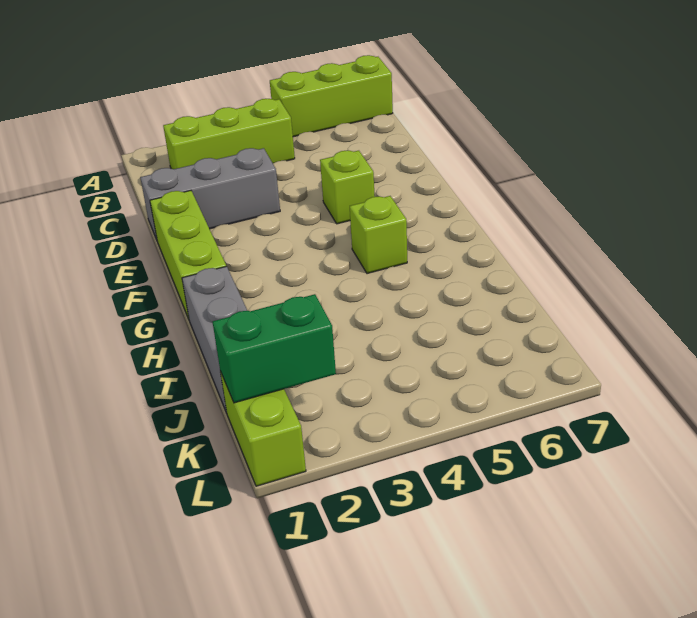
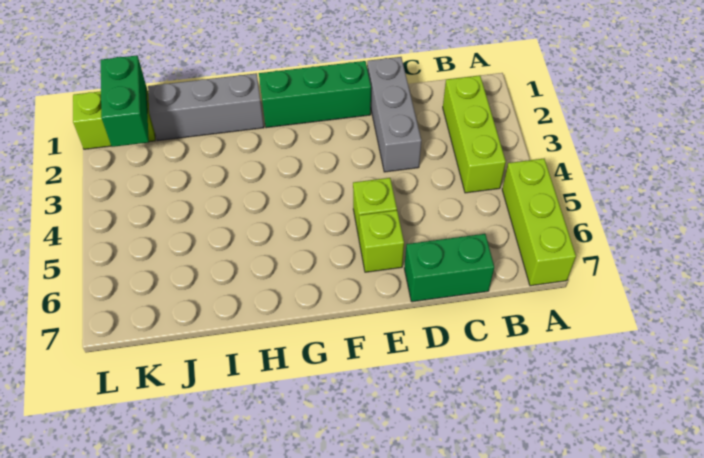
none -> green brick C7:D7 level 1
lime brick E1:G1 level 1 -> green brick E1:G1 level 1
lime brick G5 level 1 -> lime brick E6 level 1

